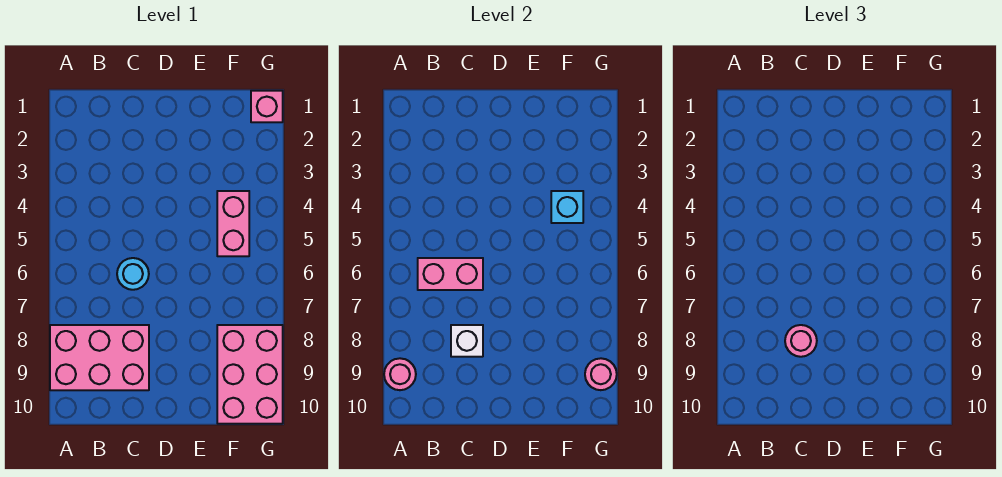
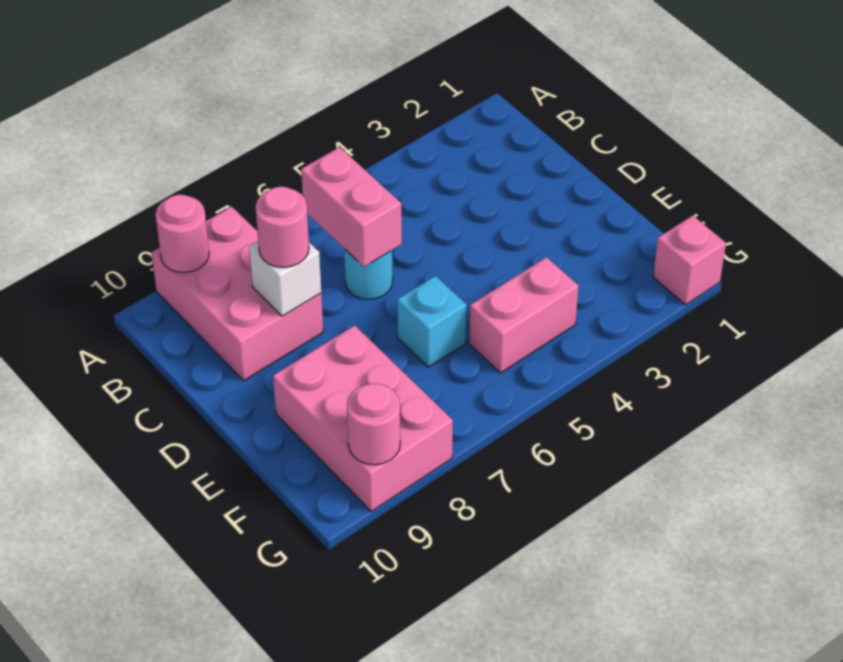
cyan brick F4 level 2 -> cyan brick E6 level 1
pink brick F8:G10 level 1 -> pink brick E8:G9 level 1

